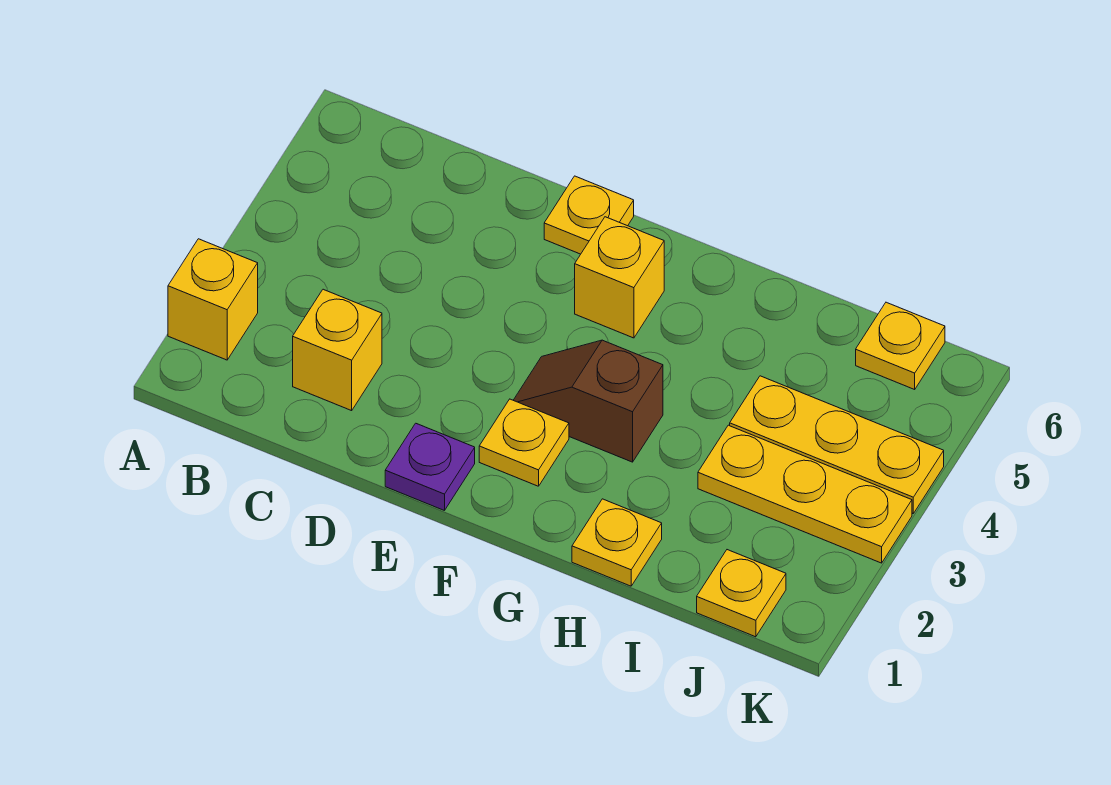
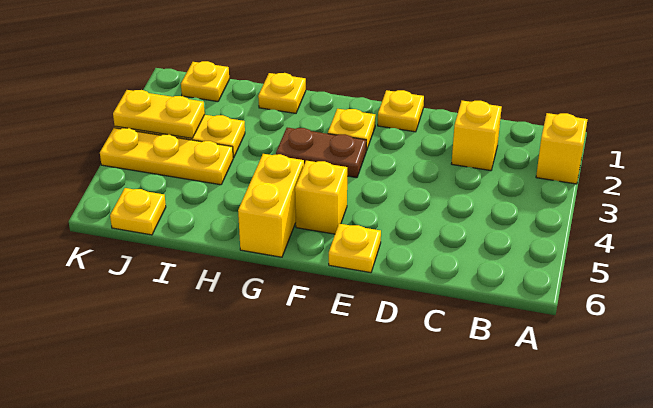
purple plate E1 level 1 -> yellow plate E1 level 1
brown slope F3:G3 level 1 top G -> brown plate F3:G3 level 1
none -> yellow brick G5:G6 level 1
none -> yellow plate J3:K3 level 2

